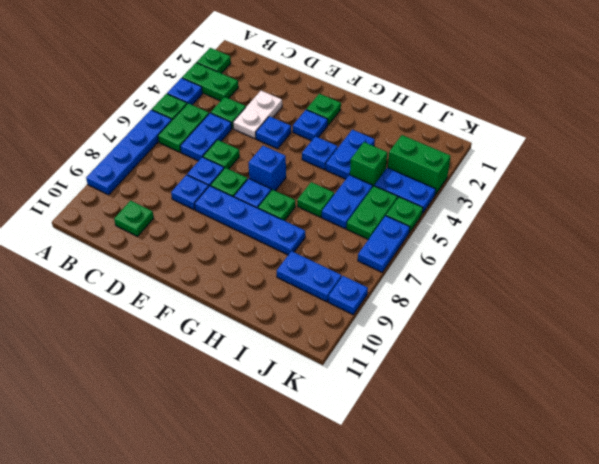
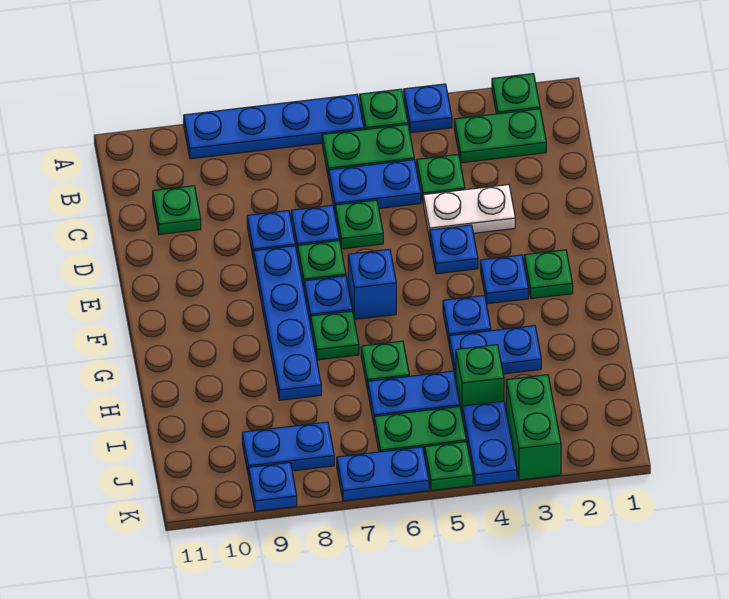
green plate A3:B3 level 1 -> green plate B2:B3 level 1
blue plate I9:J9 level 1 -> blue plate J8:J9 level 1

